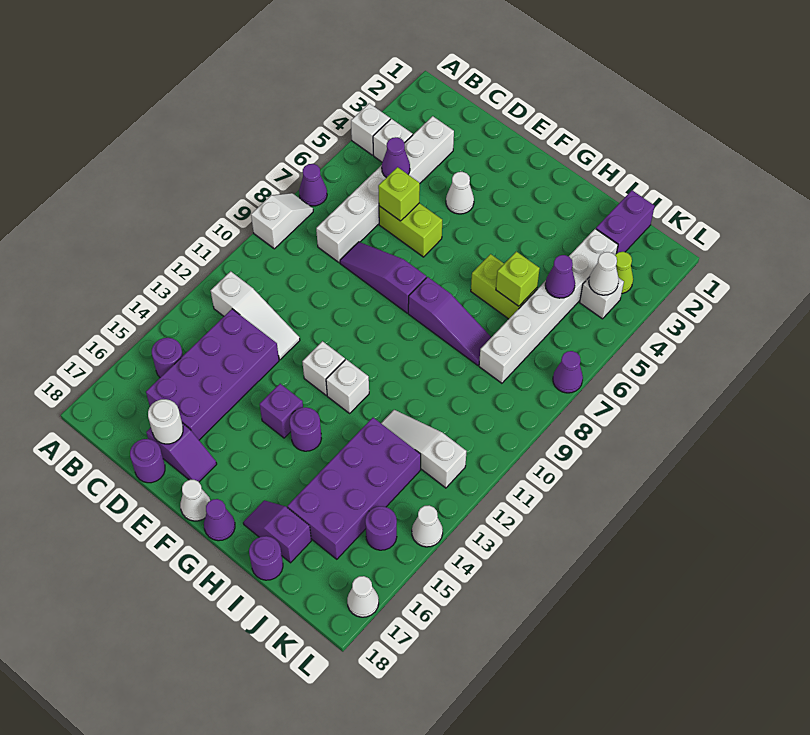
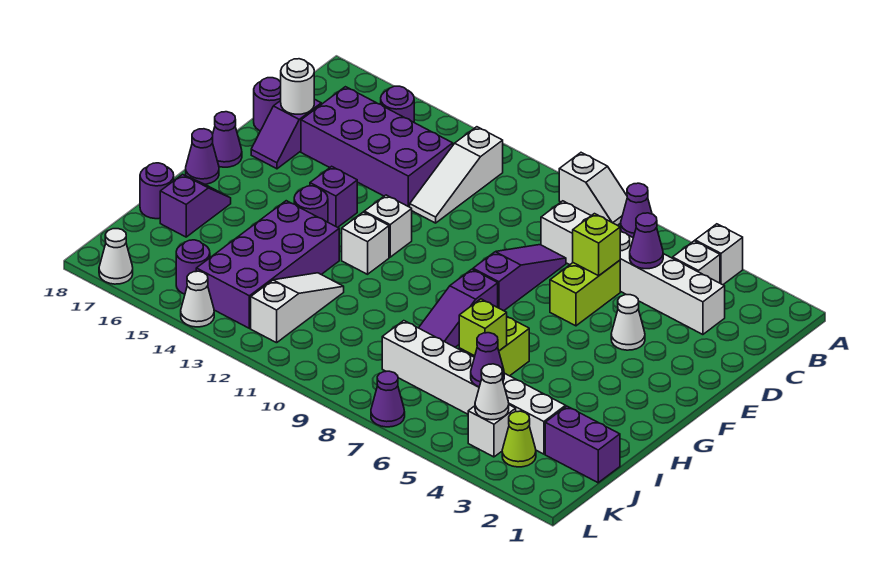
white cone F18 level 1 -> purple cone F18 level 1
purple brick I13:J16 level 1 -> purple brick H13:K14 level 1

